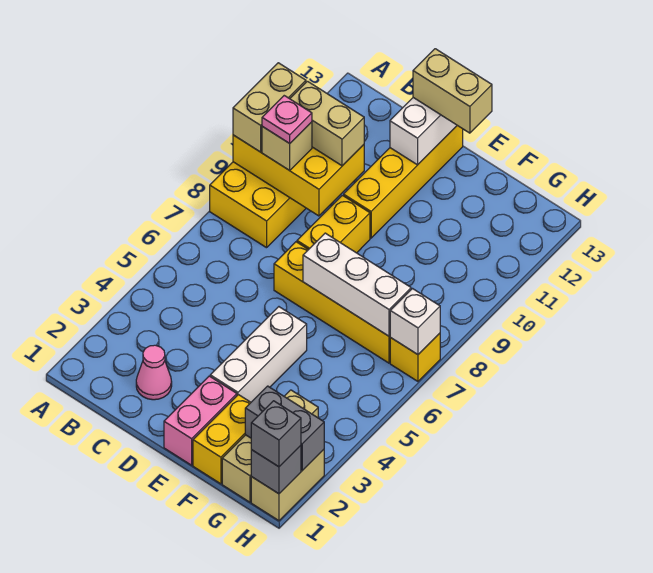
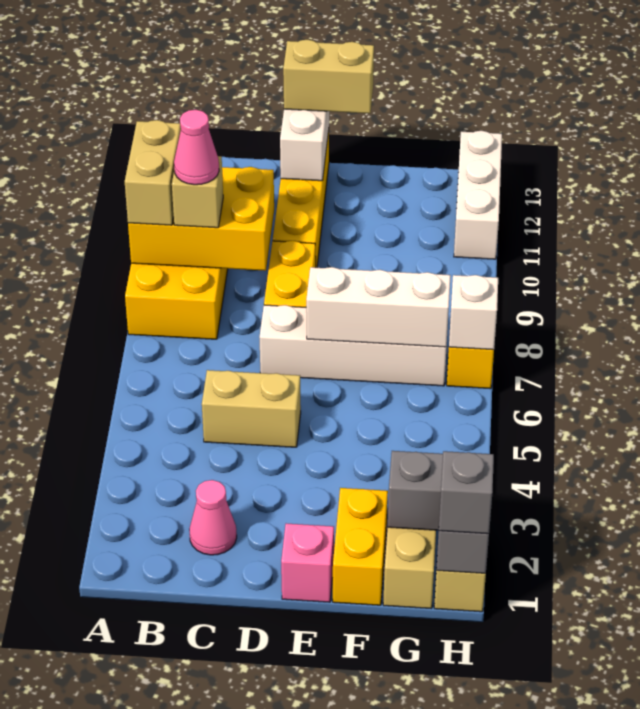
pink plate B9 level 4 -> pink cone B9 level 4
tan brick B10:C10 level 3 -> tan brick C5:D5 level 1
yellow brick D7:G7 level 1 -> white brick D7:G7 level 1
pink brick E1:E2 level 1 -> pink brick E1 level 1
white brick E3:E5 level 1 -> white brick H11:H13 level 1

